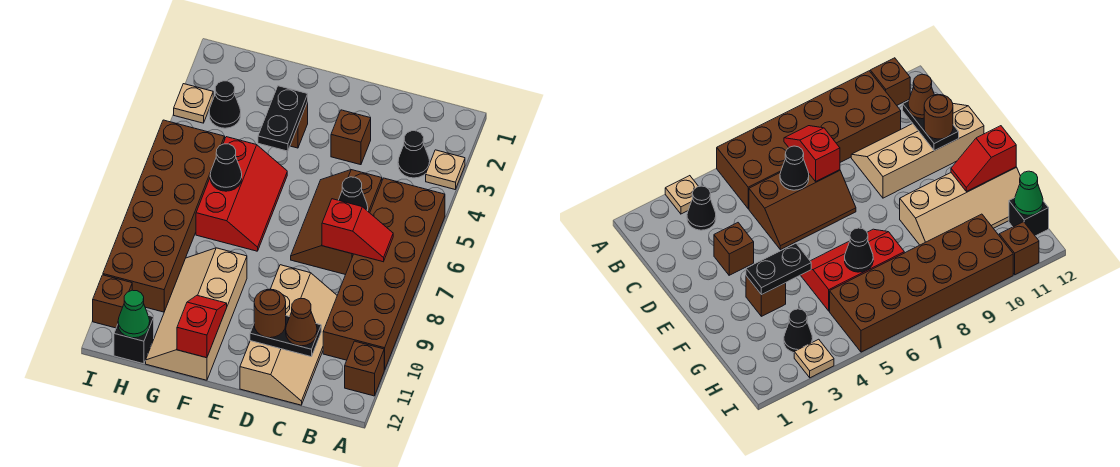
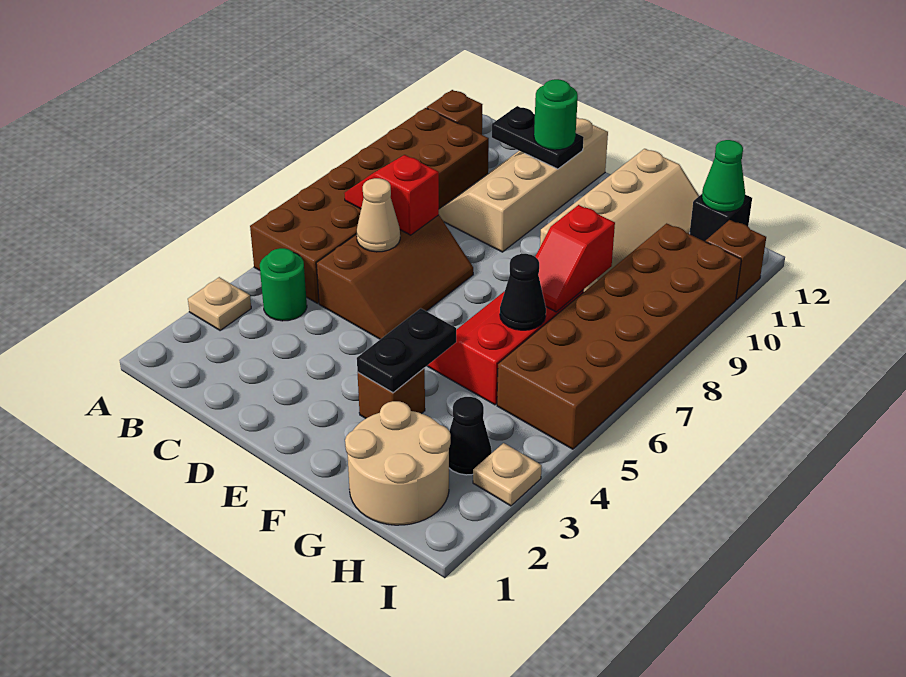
black cone B3 level 1 -> none
none -> green round brick B4 level 1
black cone C6 level 2 -> tan cone C6 level 2
brown cone C11 level 3 -> none
brown brick D3 level 1 -> none
brown round brick D11 level 3 -> green round brick D11 level 3
red slope F11:F12 level 2 top 12 -> red slope G7:G8 level 2 top 8
none -> tan round brick G1:H2 level 1

